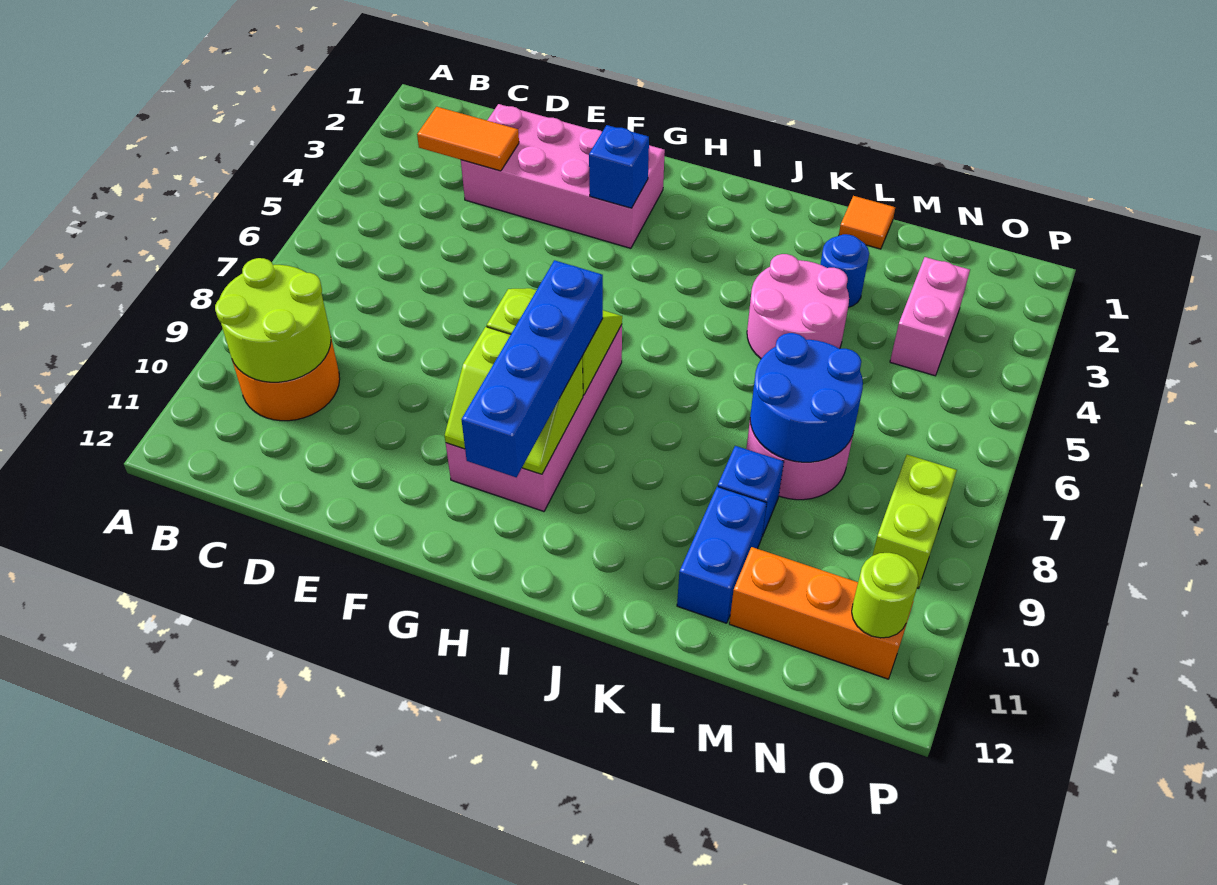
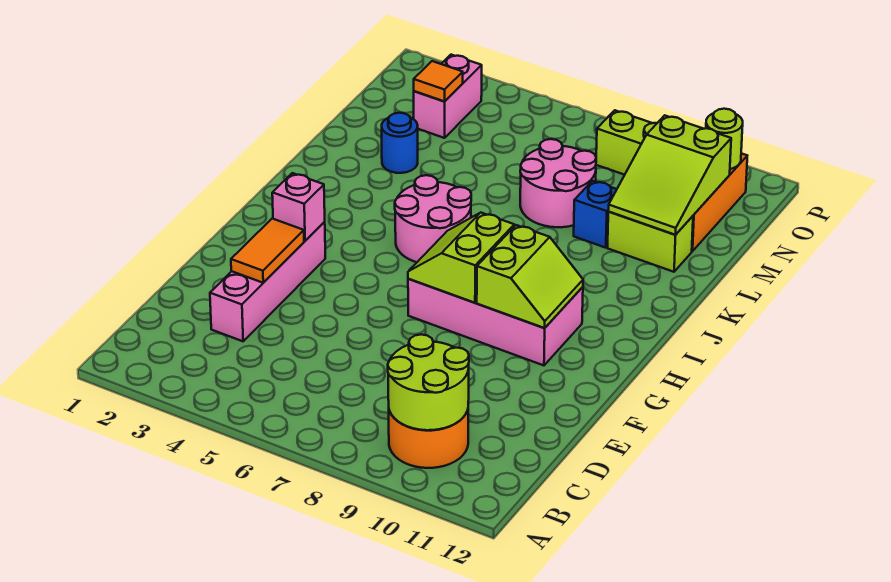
orange tile C3:D3 level 2 -> orange tile E3:F3 level 2
pink brick D2:G3 level 1 -> pink brick D3:G3 level 1
blue brick G3 level 2 -> pink brick G3 level 2
blue brick H8:H11 level 3 -> none
pink round brick K4:L5 level 1 -> pink round brick I5:J6 level 1
orange tile L1 level 1 -> orange tile N3 level 2
blue round brick L7:M8 level 2 -> none
blue brick L10:L11 level 1 -> lime brick L10:L11 level 1
none -> lime slope L10:N11 level 2 top N
pink brick N3:N4 level 1 -> pink brick N3:O3 level 1

